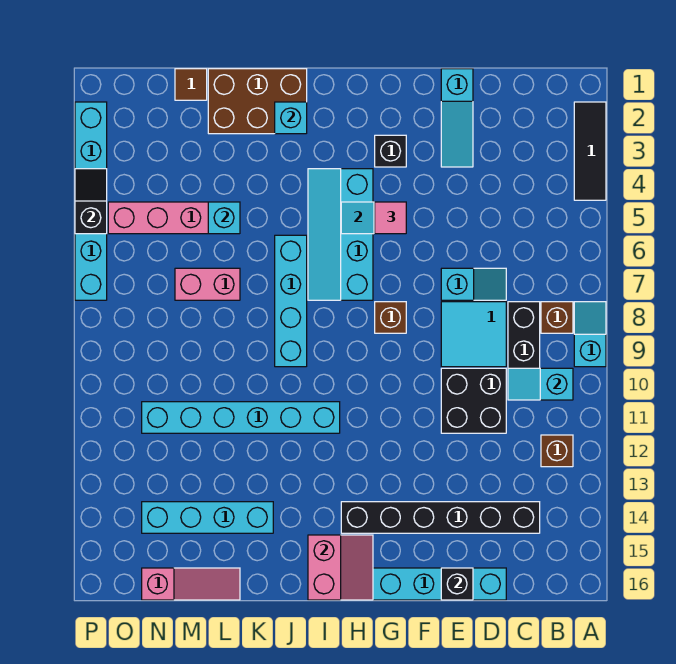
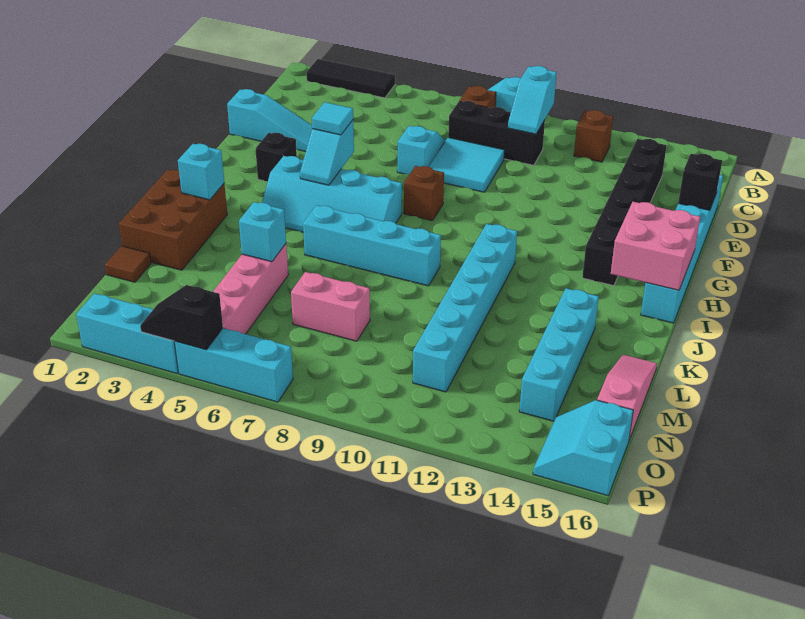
black brick D10:E11 level 1 -> none
pink tile G5 level 3 -> cyan tile G5 level 3
pink slope H15:I16 level 2 top I -> pink brick H15:I16 level 2
pink brick L7:M7 level 1 -> pink brick M7:M8 level 1
none -> cyan slope O15:P16 level 1 top 16

